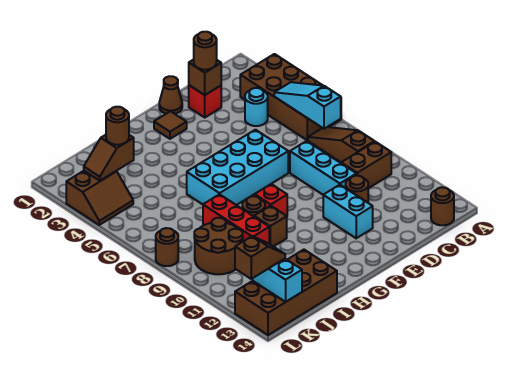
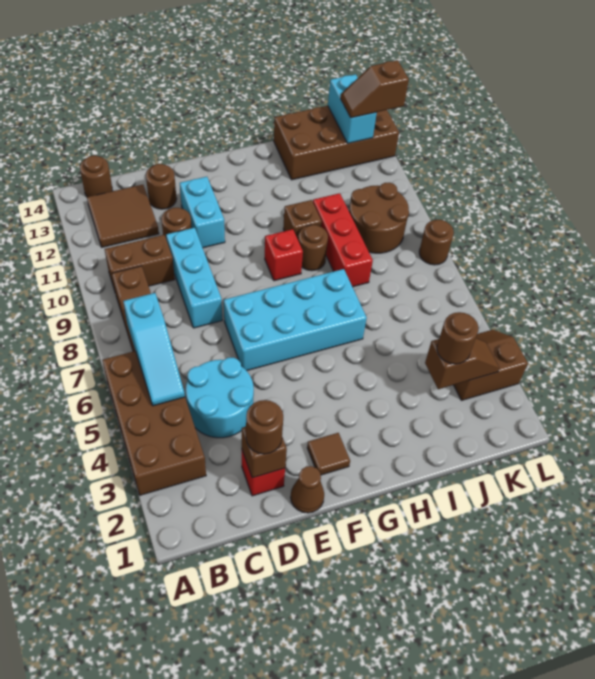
none -> brown tile B12:C13 level 1
cyan round brick C4 level 1 -> cyan round brick C4:D5 level 1
none -> brown round brick D13 level 1

